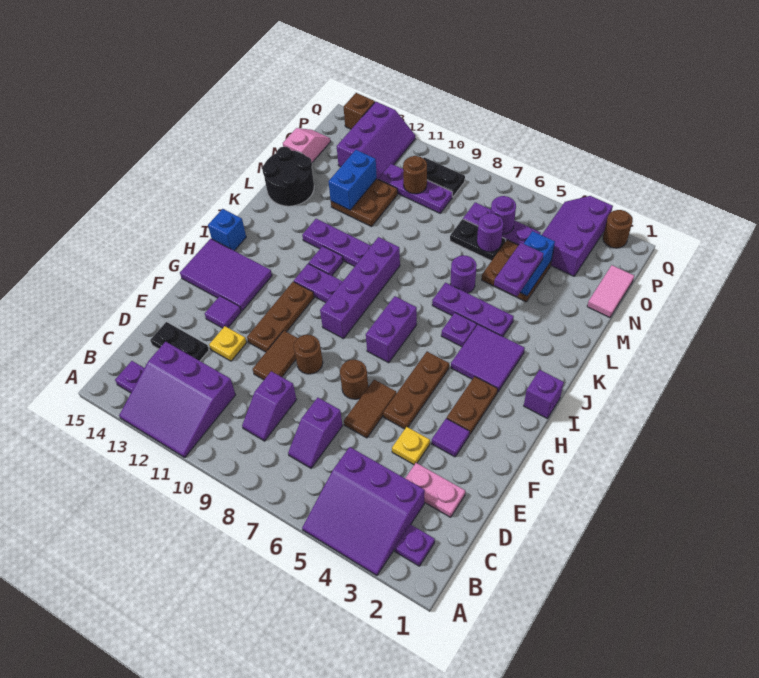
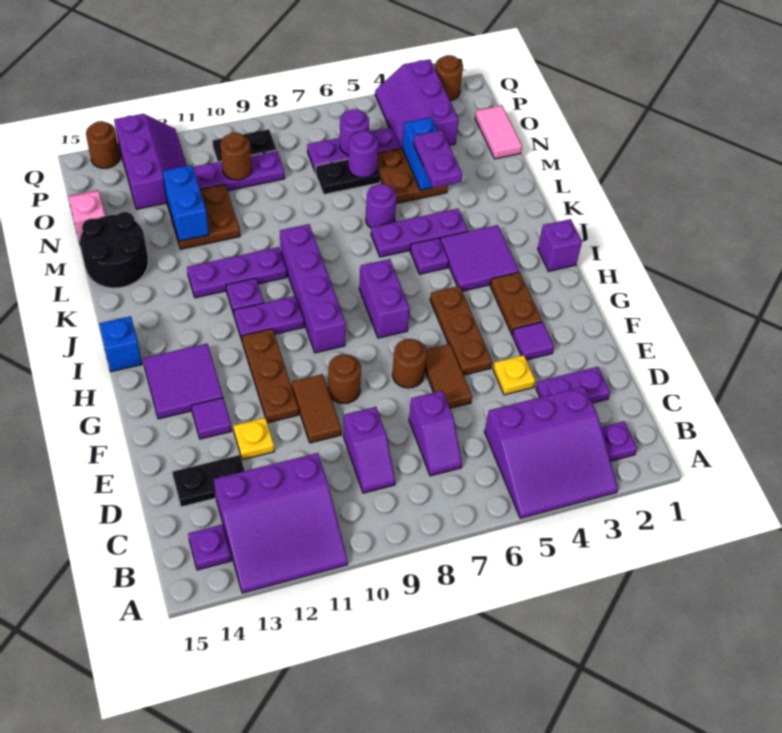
pink plate D2:D3 level 1 -> purple plate D2:D3 level 1
purple tile G13:H15 level 1 -> purple tile G13:H14 level 1
brown brick Q14 level 1 -> brown round brick Q14 level 1

